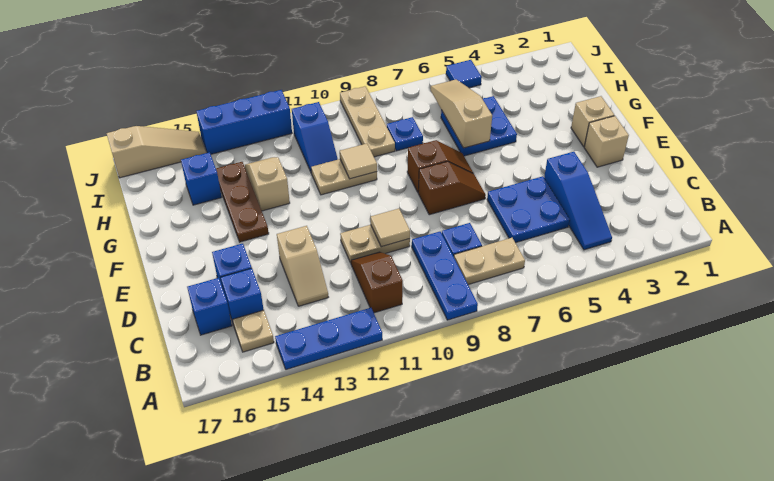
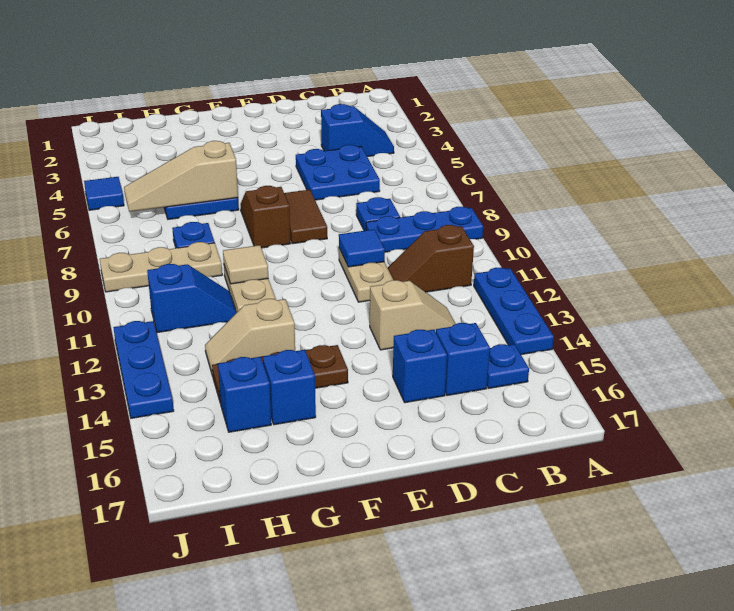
blue slope B4:D4 level 1 top D -> blue slope B4:C4 level 1 top C
tan plate B7:B8 level 1 -> none
tan plate B15 level 1 -> blue plate B15 level 1
blue brick C16 level 1 -> blue brick G15 level 1
tan tile D10 level 2 -> blue tile D10 level 2
tan brick E2 level 1 -> none
brown slope E7:E8 level 1 top 8 -> brown tile E7:E8 level 1
tan brick F2 level 1 -> none
blue brick J12:J14 level 1 -> blue plate J12:J14 level 1
tan slope J15:J17 level 1 top 17 -> none

